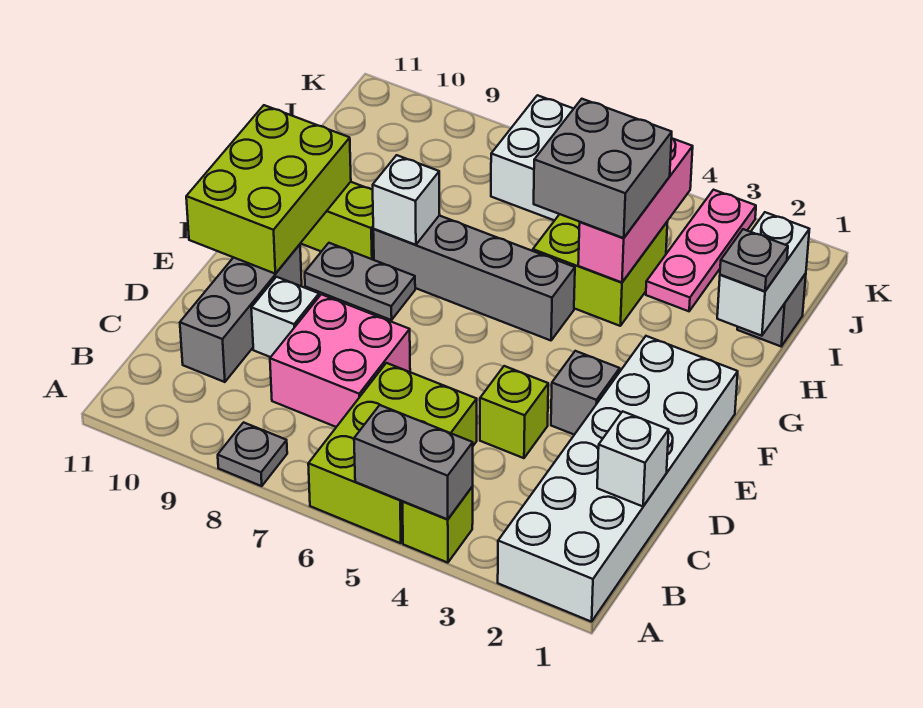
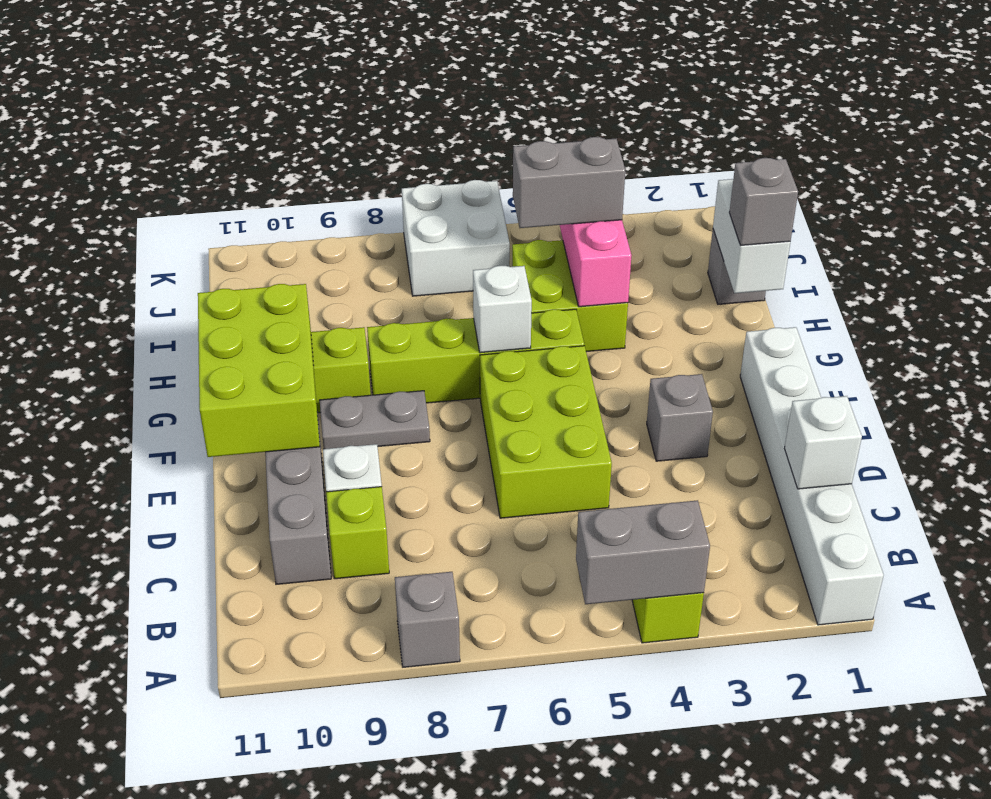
white brick A1:F2 level 1 -> white brick A1:F1 level 1
lime brick A5:C6 level 1 -> lime brick D5:F6 level 1
grey plate A8 level 1 -> grey brick A8 level 1
pink brick C7:D8 level 1 -> none
lime brick D4 level 1 -> lime brick C9 level 1
grey brick G5:G8 level 1 -> lime brick G5:G8 level 1
white brick G8 level 2 -> white brick G6 level 2
grey plate H1 level 3 -> grey brick H1 level 3
grey brick H4:I5 level 3 -> grey brick I4:I5 level 3
pink plate I3:K3 level 1 -> none

